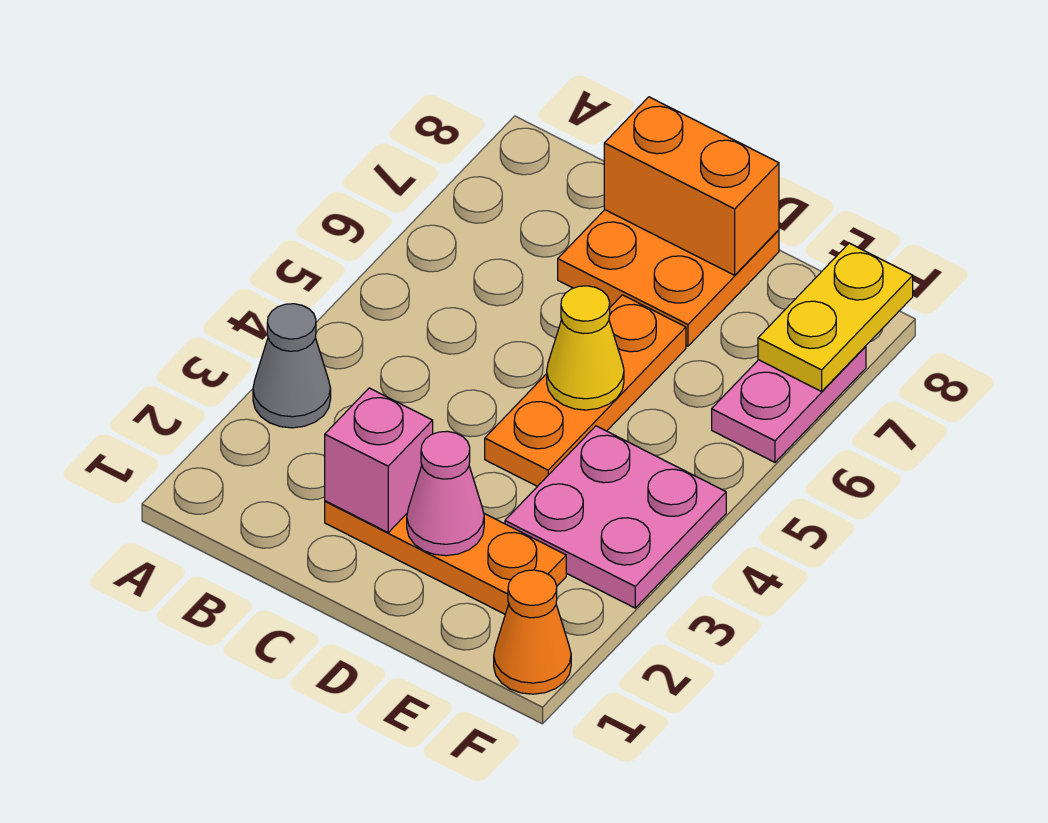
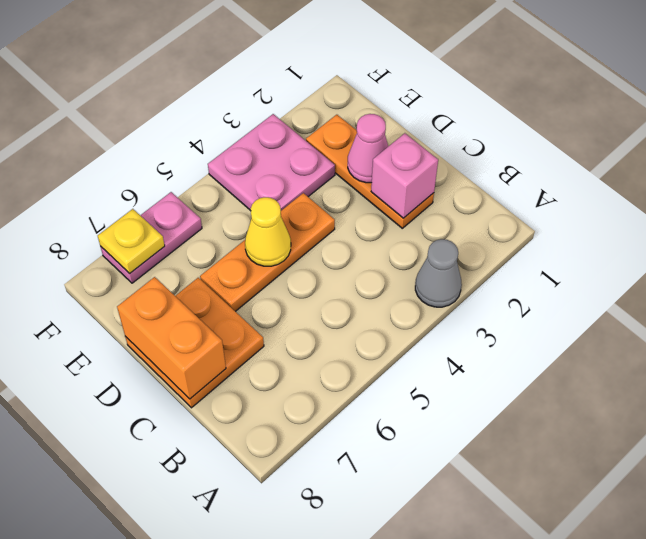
orange cone F1 level 1 -> none
yellow plate F7:F8 level 2 -> yellow plate F7 level 2

